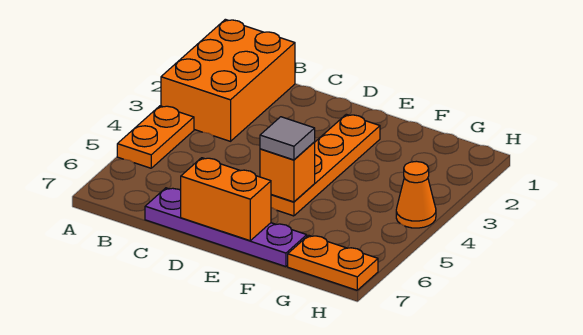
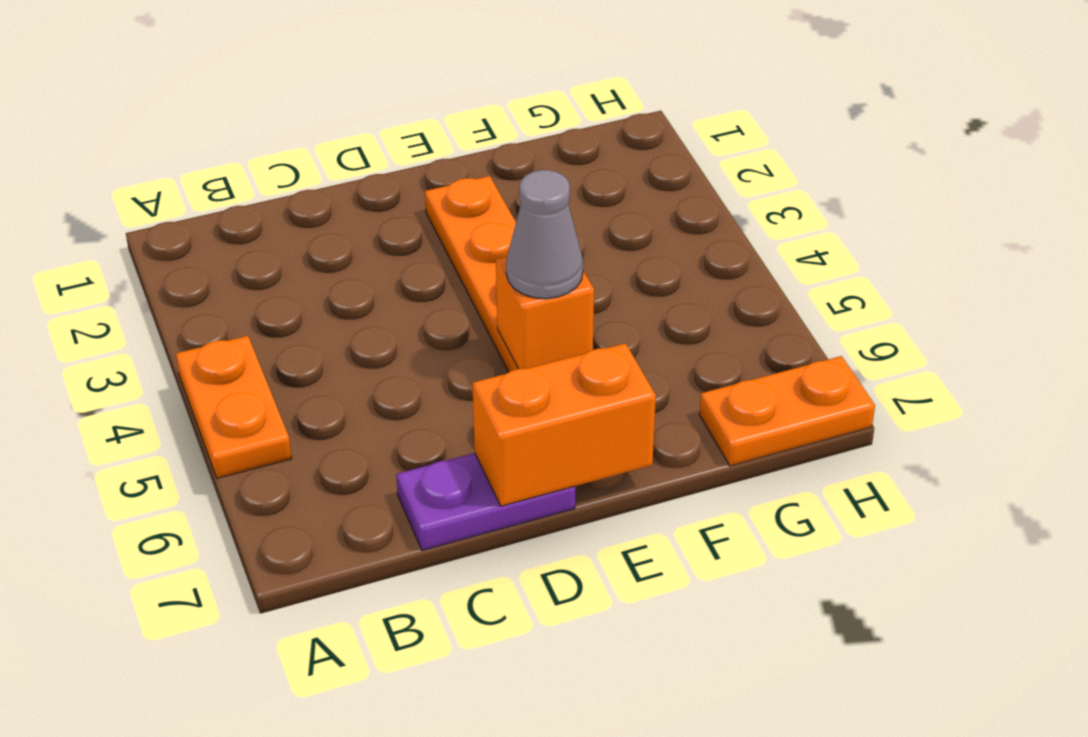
orange brick A1:B3 level 1 -> none
purple plate C7:F7 level 1 -> purple plate C7:D7 level 1
grey tile E5 level 3 -> grey cone E5 level 3
orange cone H4 level 1 -> none

